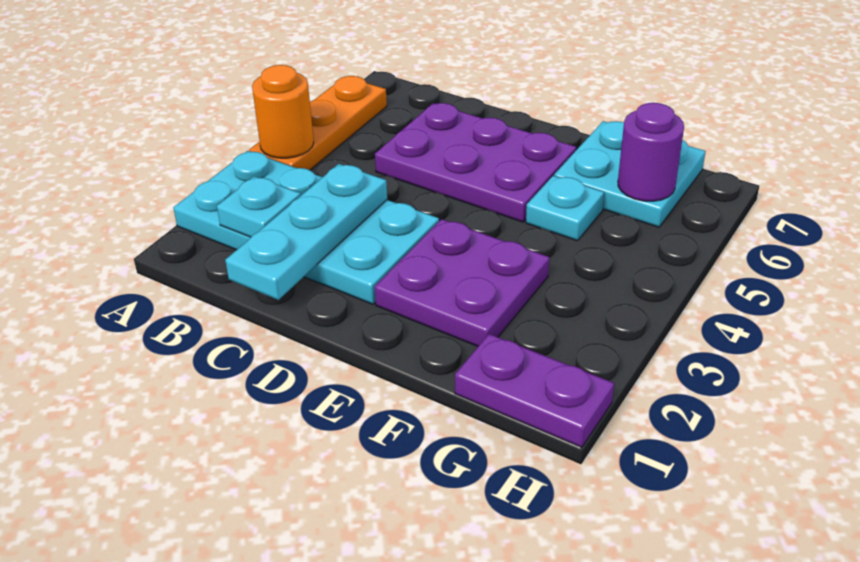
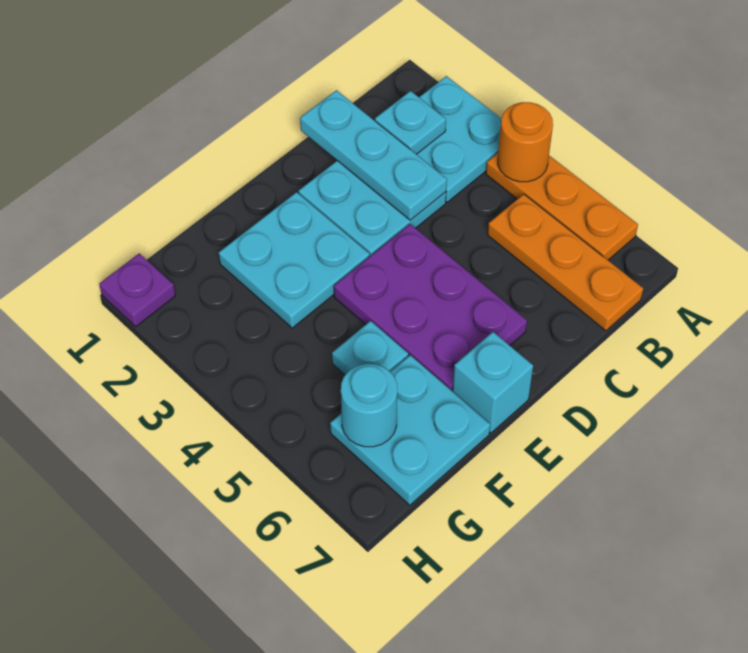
none -> orange plate B5:B7 level 1
purple plate C5:E6 level 1 -> purple plate D4:E6 level 1
purple plate E2:F3 level 1 -> cyan plate E2:F3 level 1
none -> cyan brick E7 level 1
purple plate G1:H1 level 1 -> purple plate H1 level 1
purple round brick G6 level 2 -> cyan round brick G6 level 2

